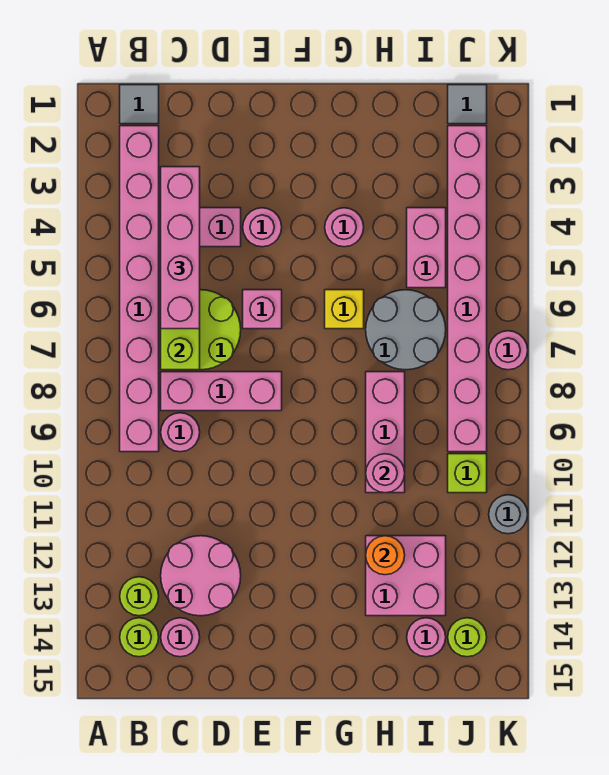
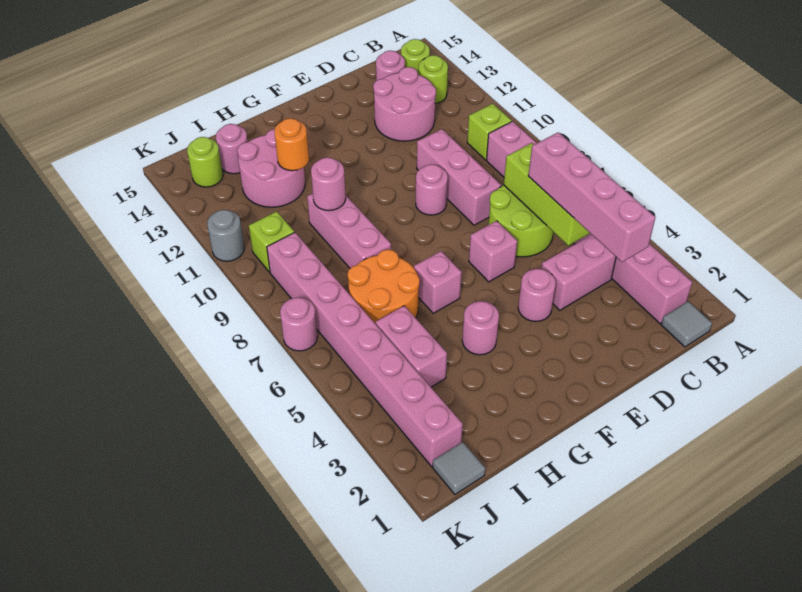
none -> lime brick B10 level 1
pink brick C8:E8 level 1 -> pink brick D8:D10 level 1
pink round brick C9 level 1 -> pink round brick E9 level 1
yellow brick G6 level 1 -> pink brick G6 level 1
grey round brick H6:I7 level 1 -> orange round brick H6:I7 level 1
pink brick H12:I13 level 1 -> pink round brick H12:I13 level 1

